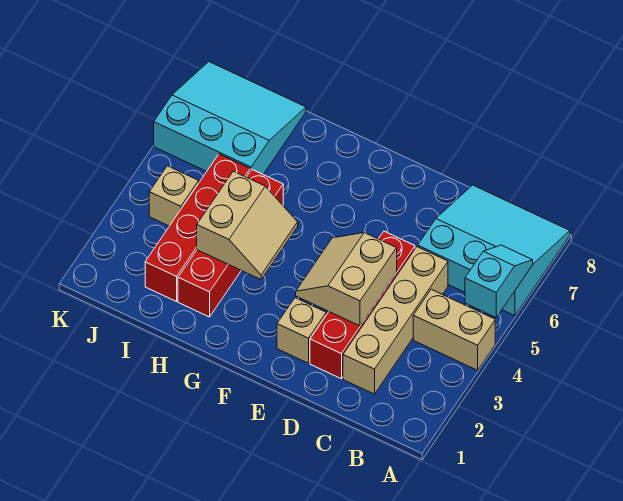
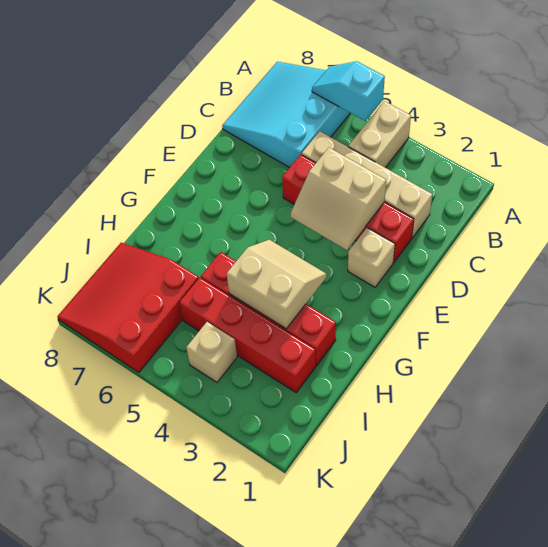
cyan slope I6:K8 level 1 top 6 -> red slope I6:K8 level 1 top 6

